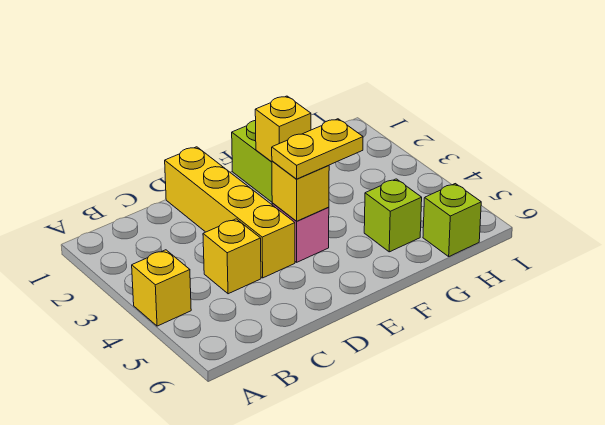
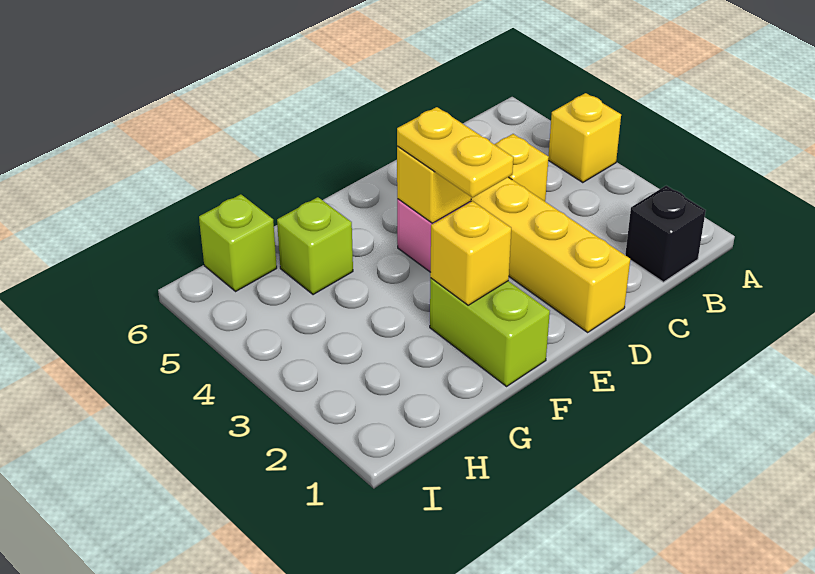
none -> black brick B1 level 1
yellow plate E4:F4 level 3 -> yellow plate E3:E4 level 3

